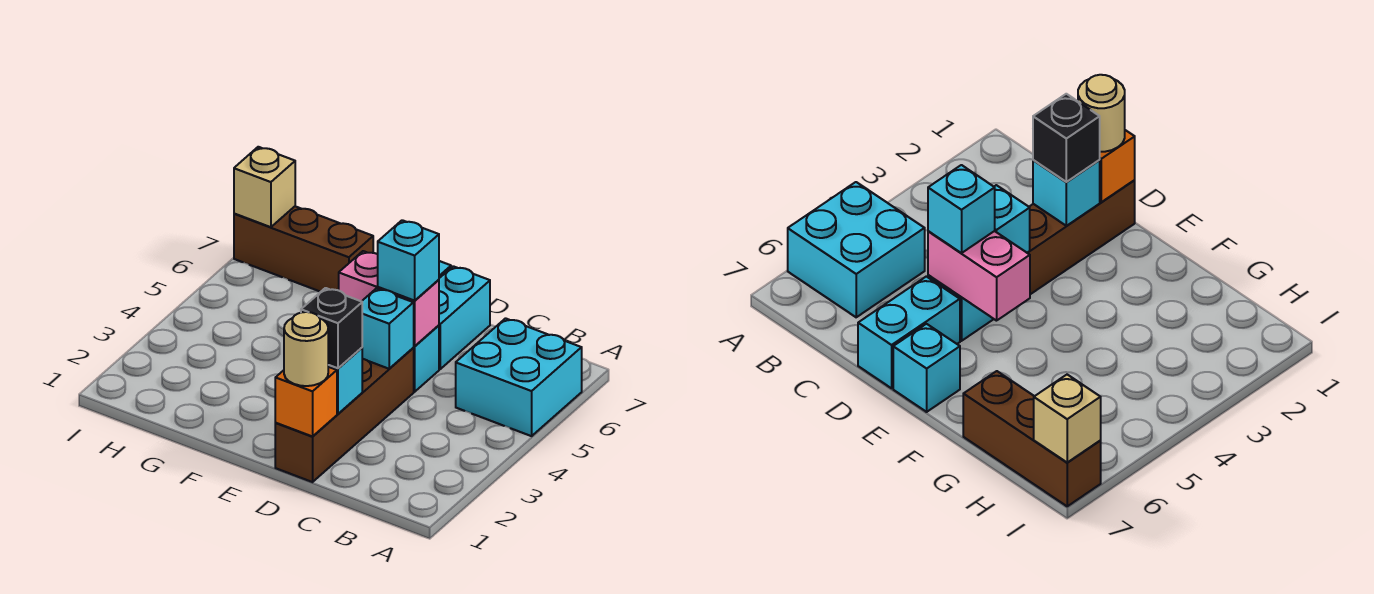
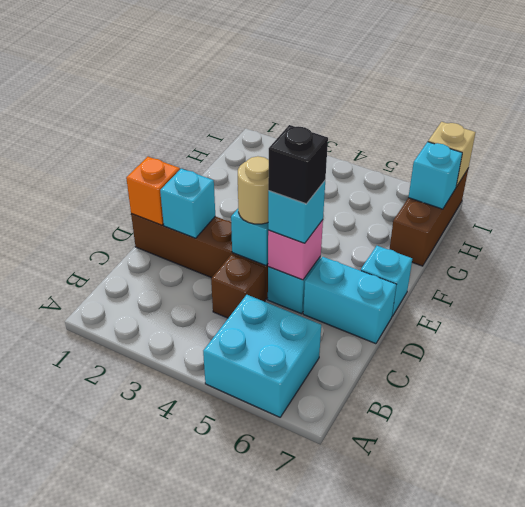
none -> brown brick C4 level 1
tan round brick D1 level 3 -> tan round brick D4 level 3
black brick D2 level 3 -> black brick D5 level 4
pink brick D5:E5 level 2 -> pink brick D5 level 2
none -> cyan brick H7 level 2

